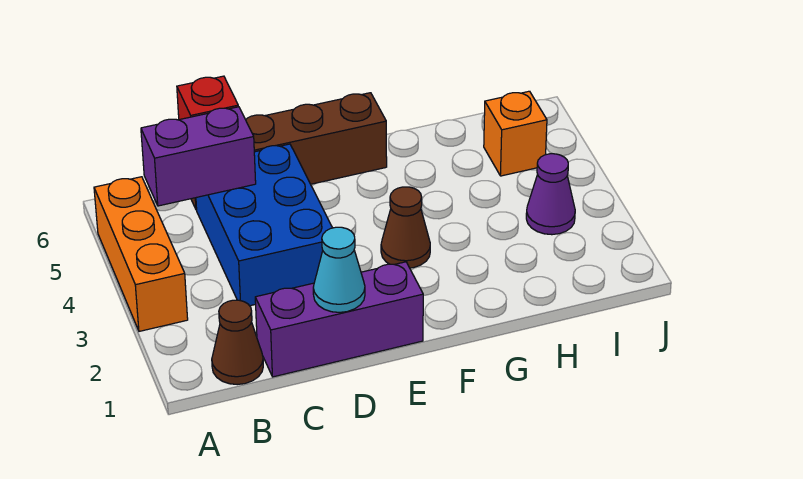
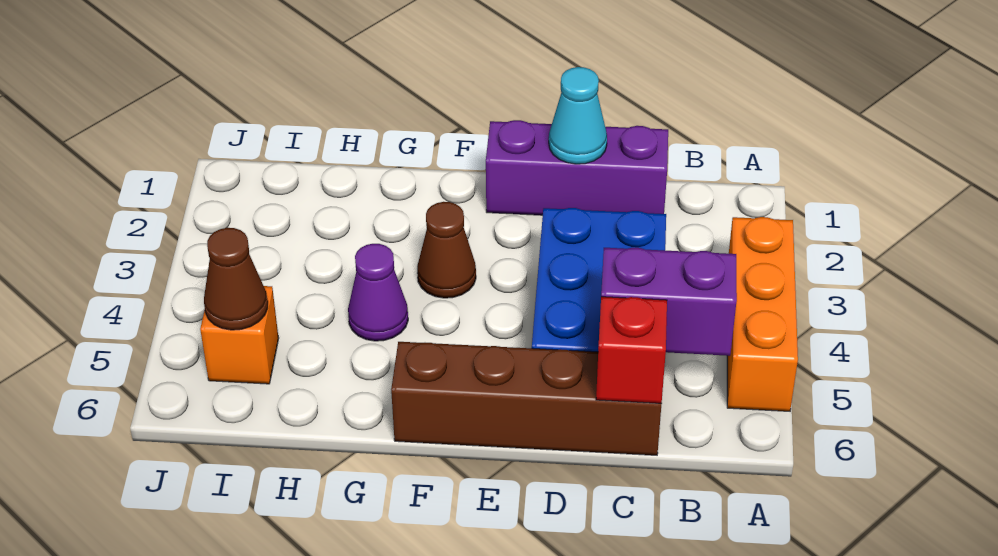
brown cone B1 level 1 -> brown cone I5 level 2
purple cone I3 level 1 -> purple cone G4 level 1

